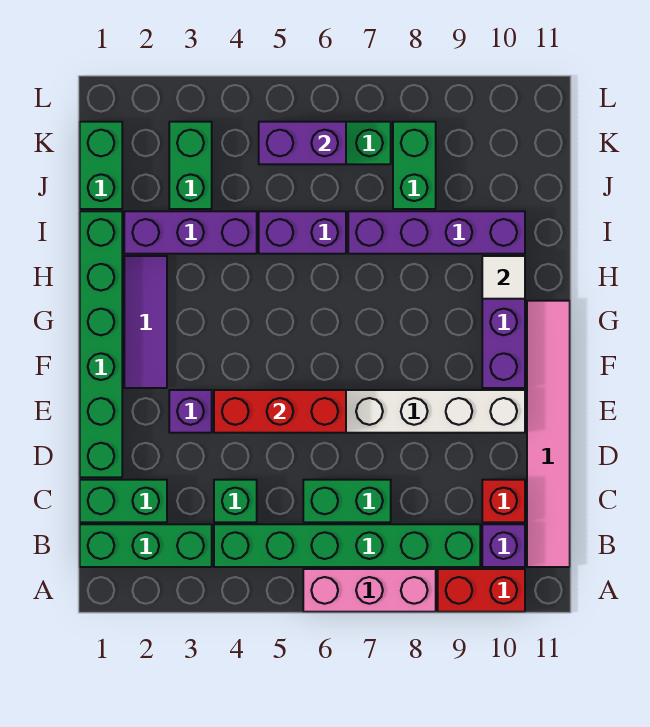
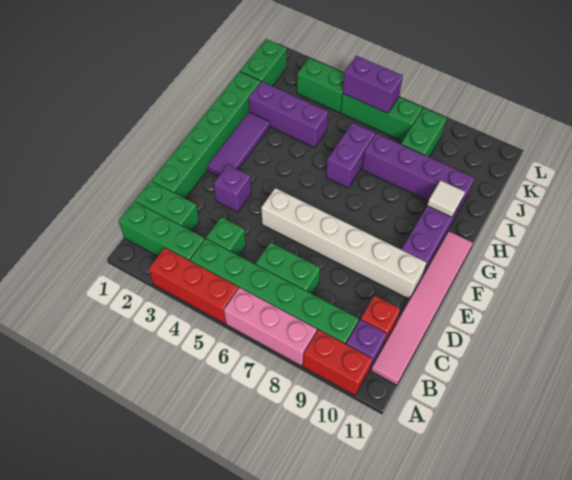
red brick E4:E6 level 2 -> red brick A3:A5 level 1
purple brick I5:I6 level 1 -> purple brick H6:I6 level 1
green brick J3:K3 level 1 -> green brick K3:K4 level 1

